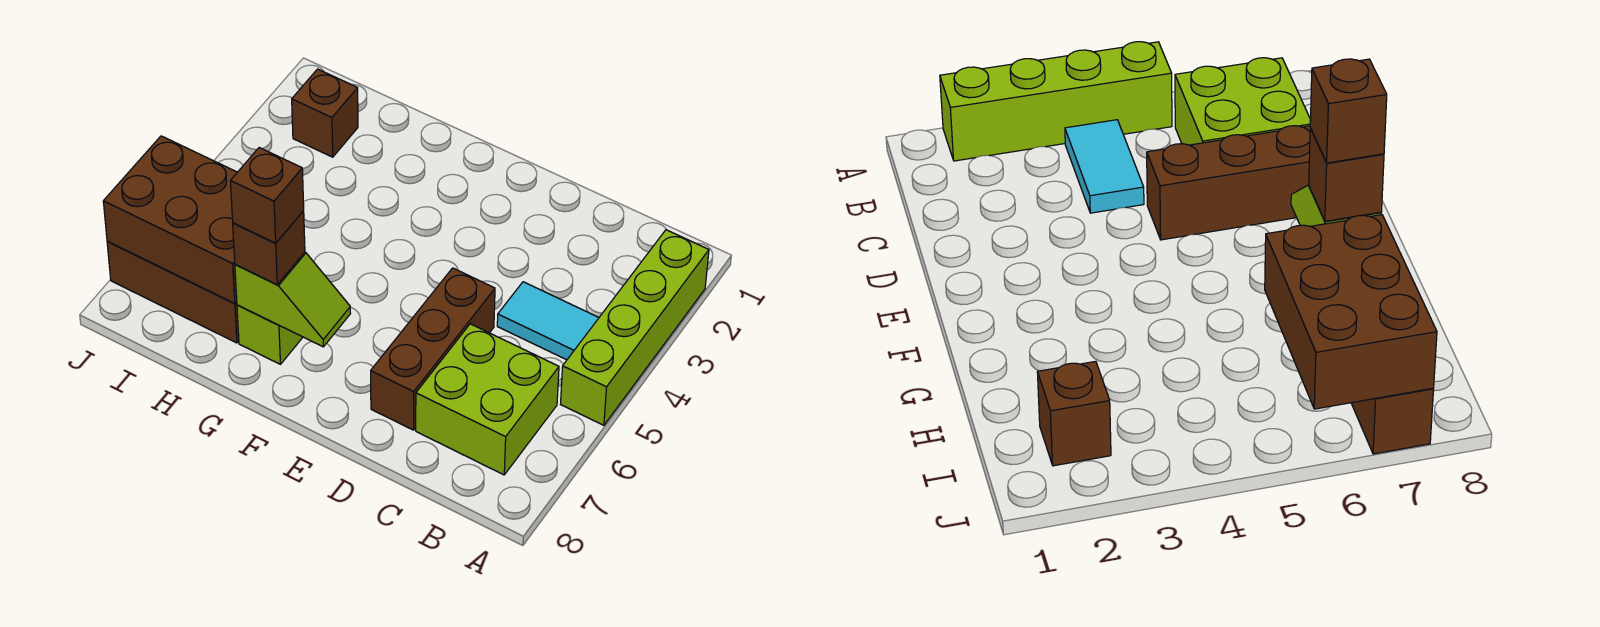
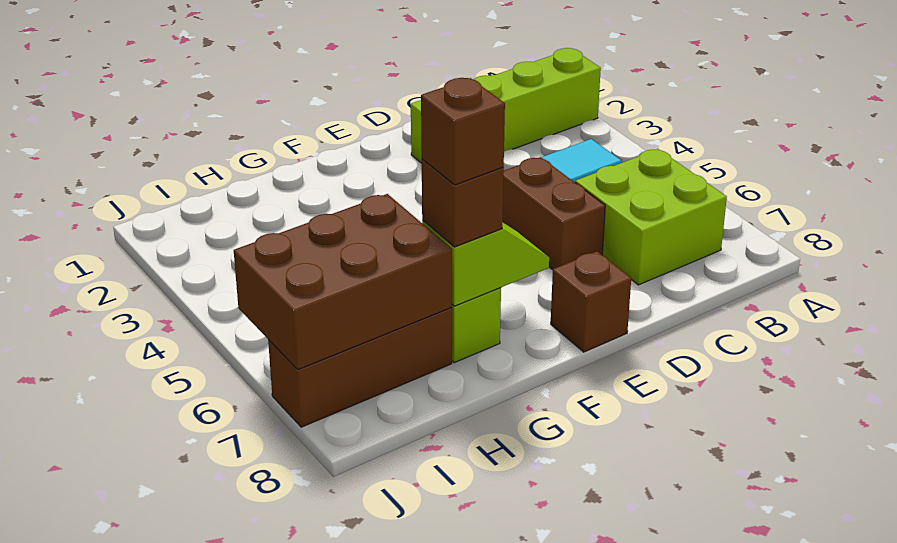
lime brick A2:A5 level 1 -> lime brick A2:D2 level 1
brown brick D5:D7 level 1 -> brown brick D5:D6 level 1
brown brick I2 level 1 -> brown brick E8 level 1

